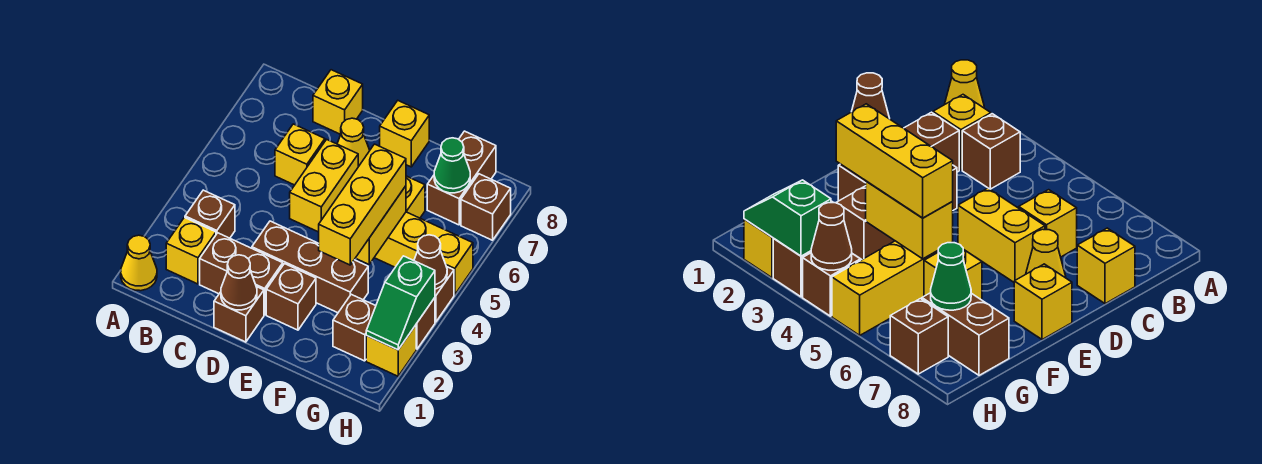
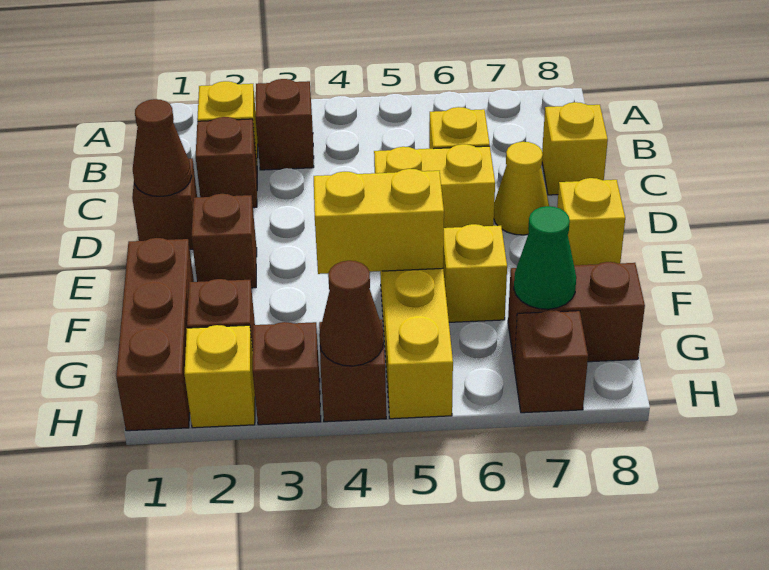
yellow cone A1 level 1 -> none
brown brick C2:D2 level 1 -> brown brick C2 level 1
brown brick D3:F3 level 1 -> brown brick F1:H1 level 1
yellow brick F3:F5 level 3 -> none
green slope H2:H3 level 2 top 3 -> none

